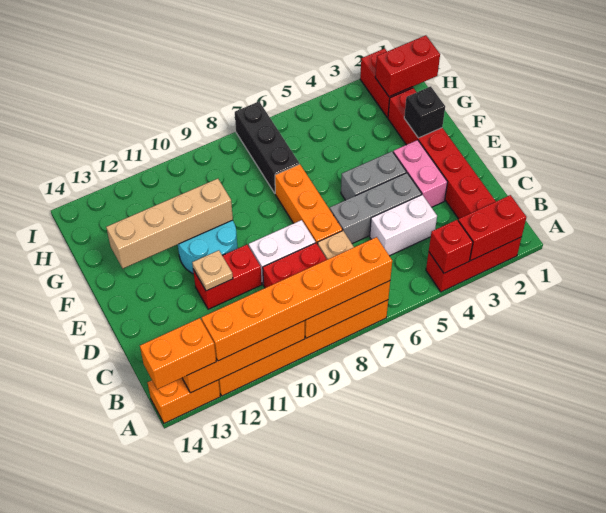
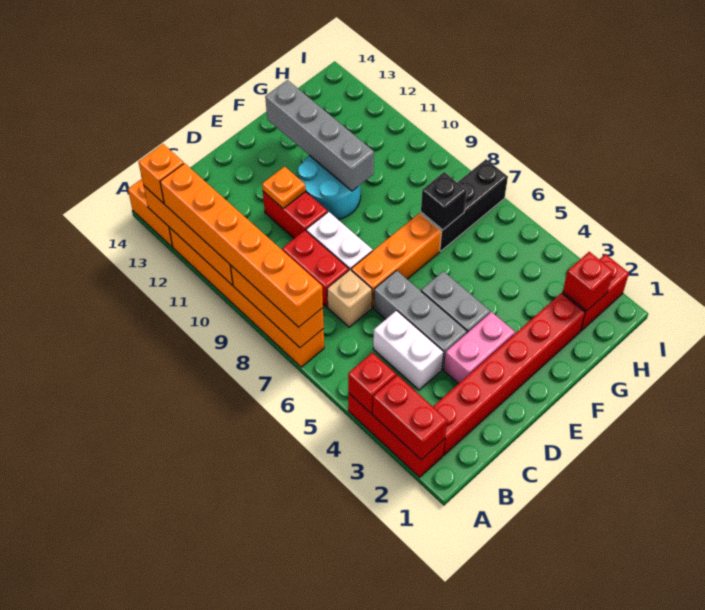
orange brick A13:A14 level 3 -> orange brick A13 level 3
tan plate D11 level 2 -> orange plate D11 level 2
black brick F2 level 2 -> black brick G7 level 2
tan brick F10:F13 level 2 -> grey brick F10:F13 level 2
red brick H1:H2 level 2 -> red brick H2 level 2

